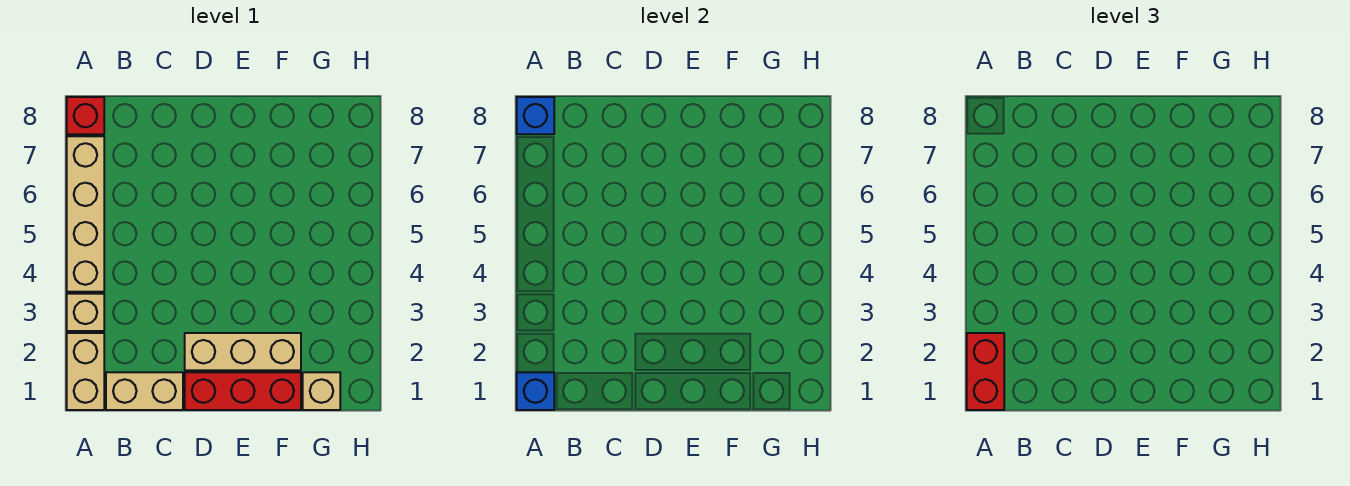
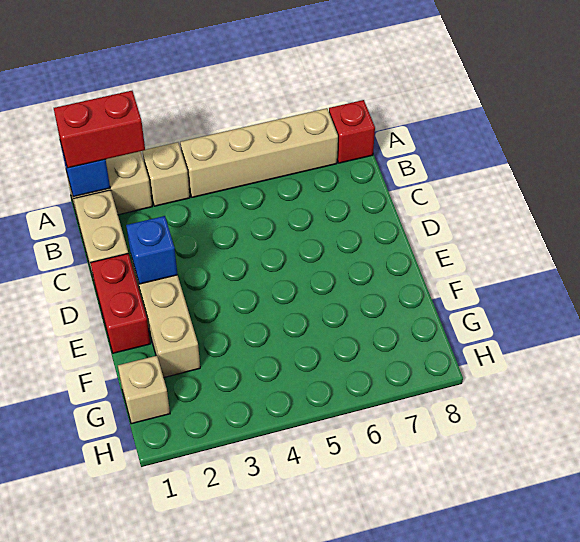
blue brick A8 level 2 -> blue brick D2 level 2
red brick D1:F1 level 1 -> red brick D1:E1 level 1

